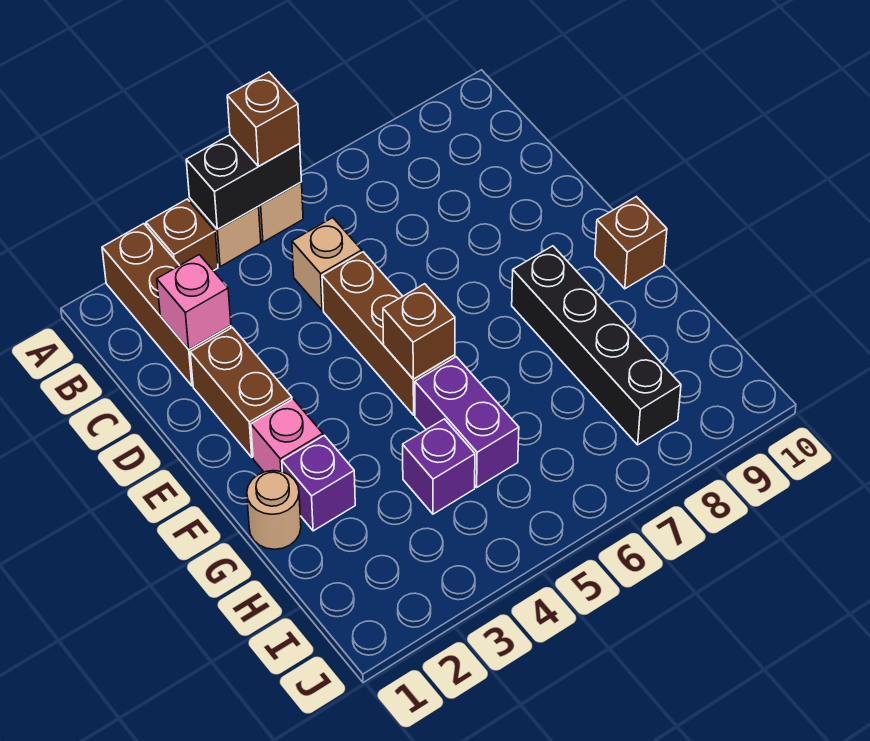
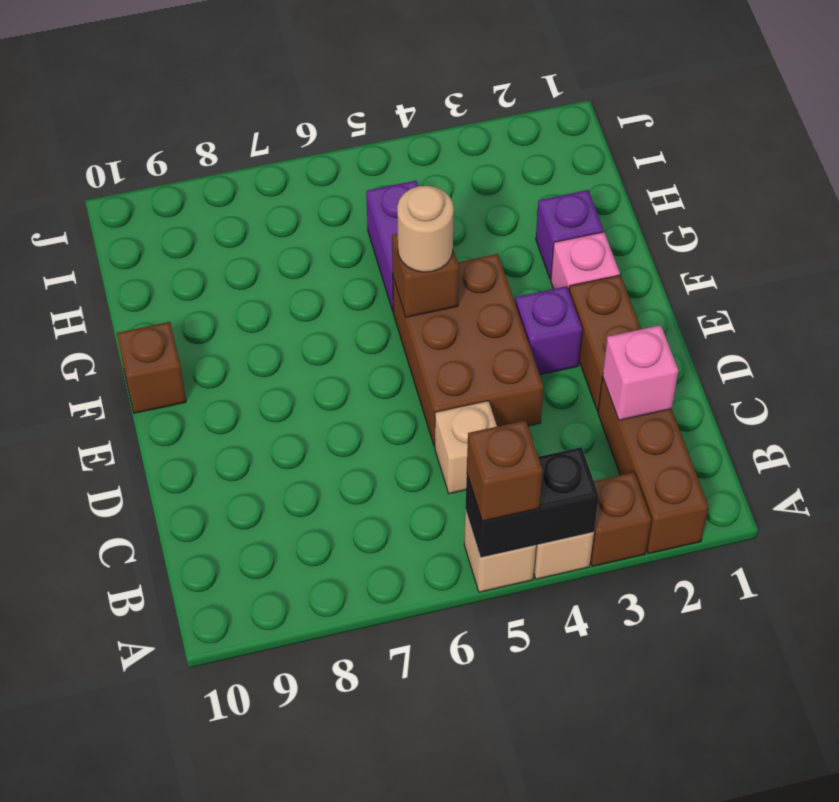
brown brick D5:F5 level 1 -> brown brick D4:F5 level 1
black brick F8:I8 level 1 -> none
tan round brick G1 level 1 -> tan round brick F5 level 3
purple brick H4 level 1 -> purple brick E3 level 1

